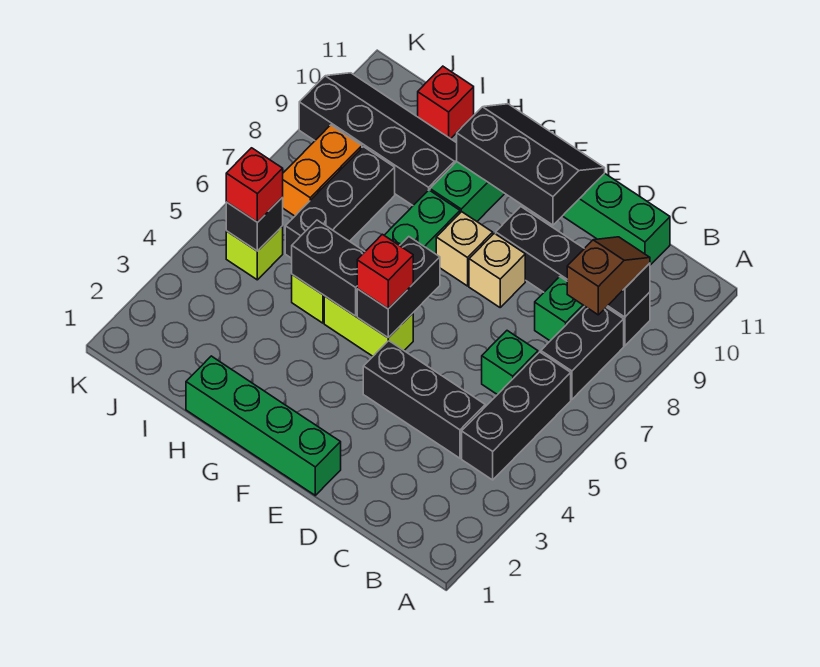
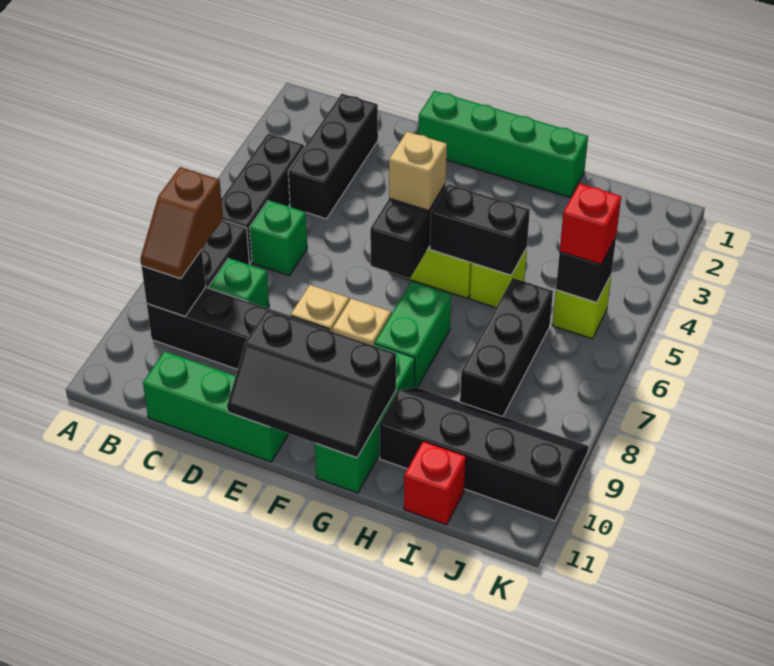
black brick C4:E4 level 1 -> black brick C2:C4 level 1
red brick F5 level 3 -> tan brick F5 level 3
black slope H9:K10 level 1 top 9 -> black slope H9:K10 level 1 top 10
orange brick J7:J8 level 1 -> none

